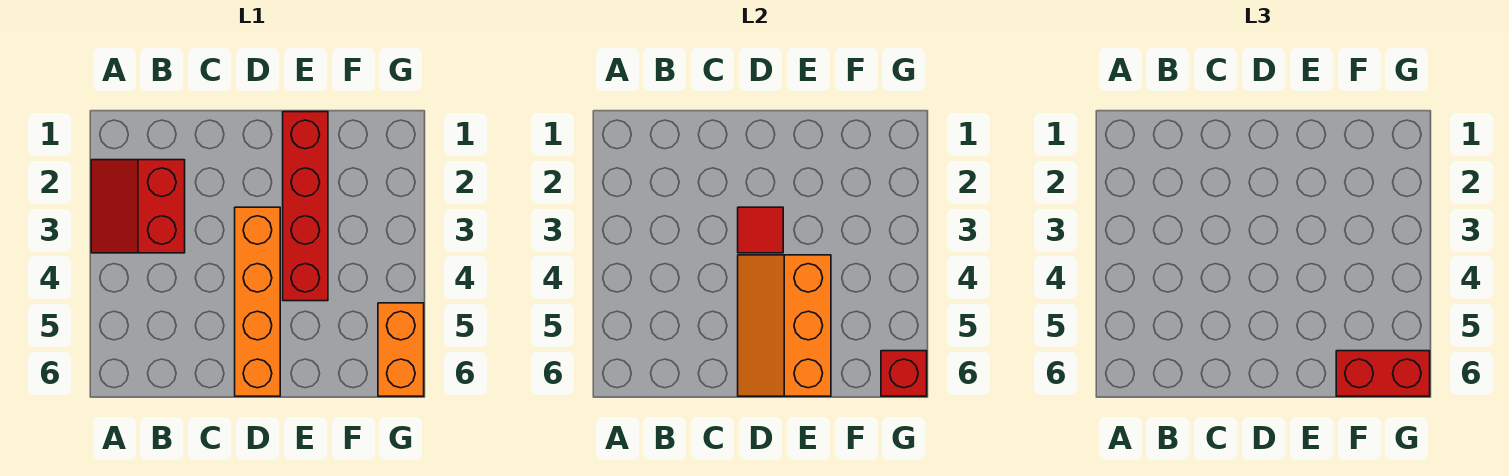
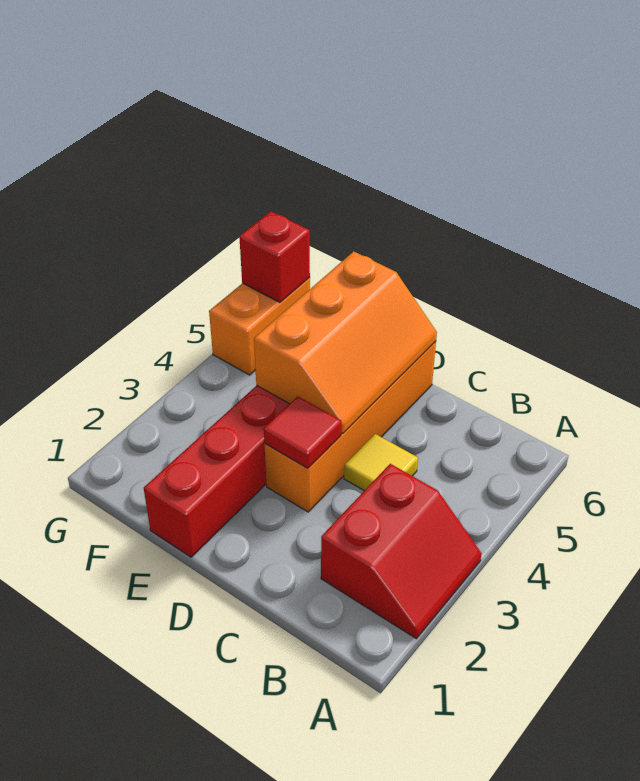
none -> yellow tile C4 level 1
red brick F6:G6 level 3 -> none

